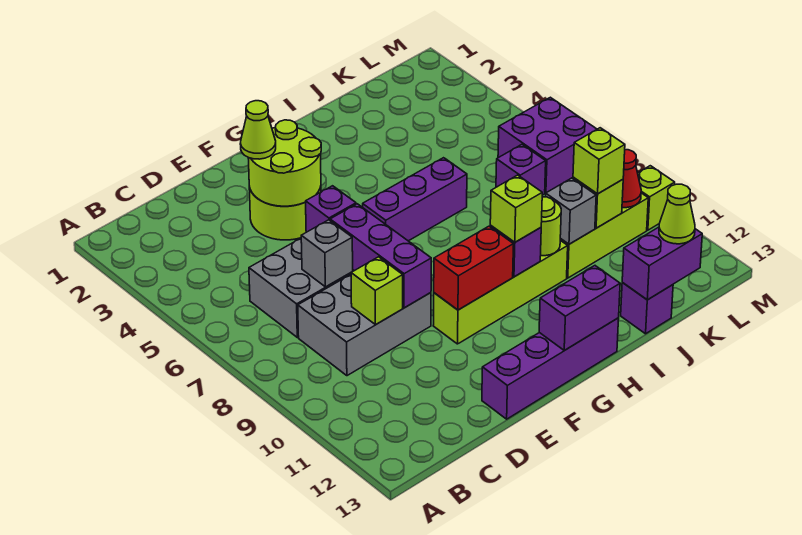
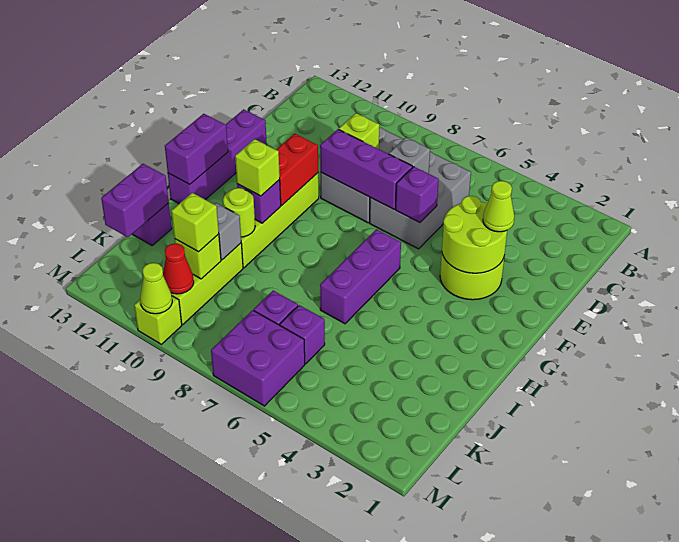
none -> purple brick K6 level 1
lime cone K13 level 3 -> lime cone M10 level 2

